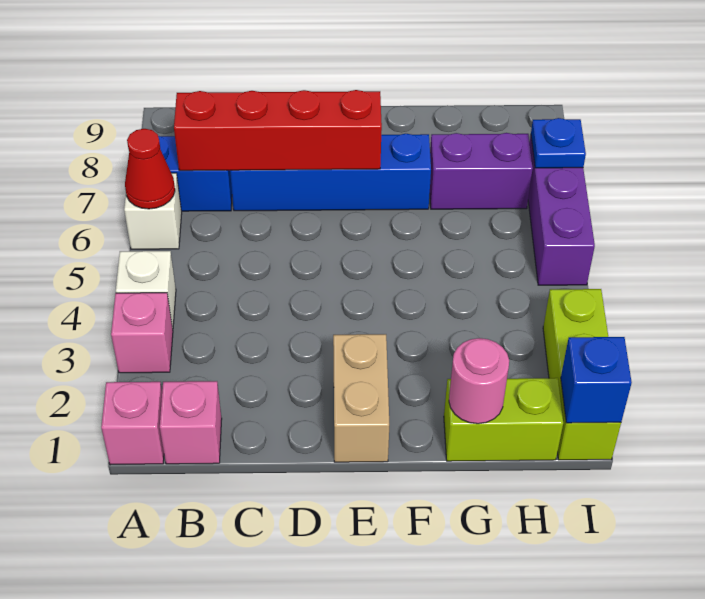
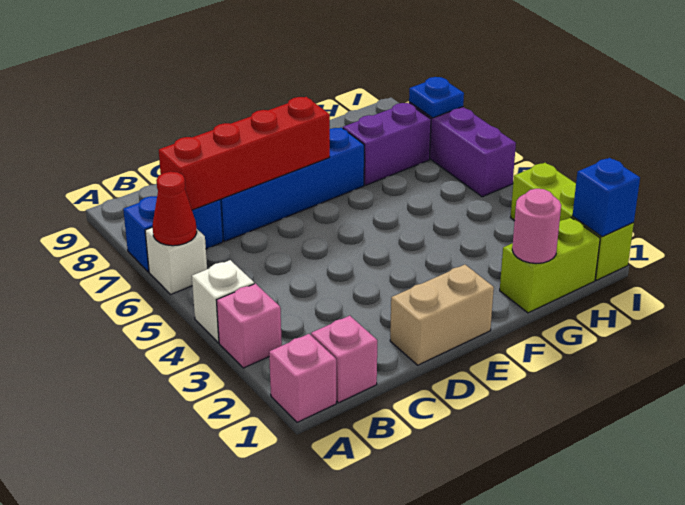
tan brick E1:E2 level 1 -> tan brick D1:E1 level 1

